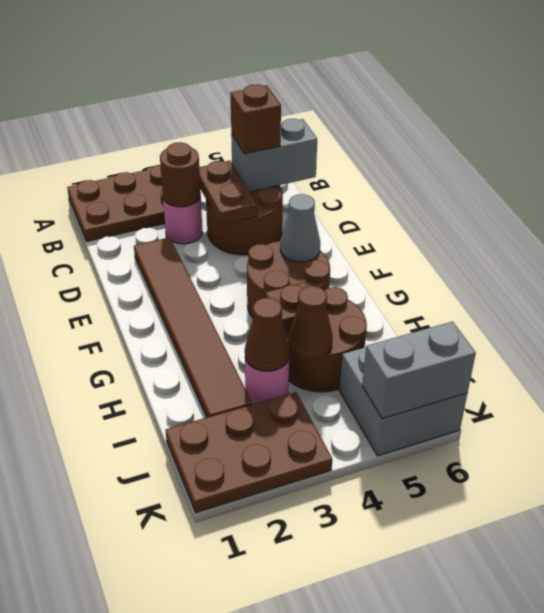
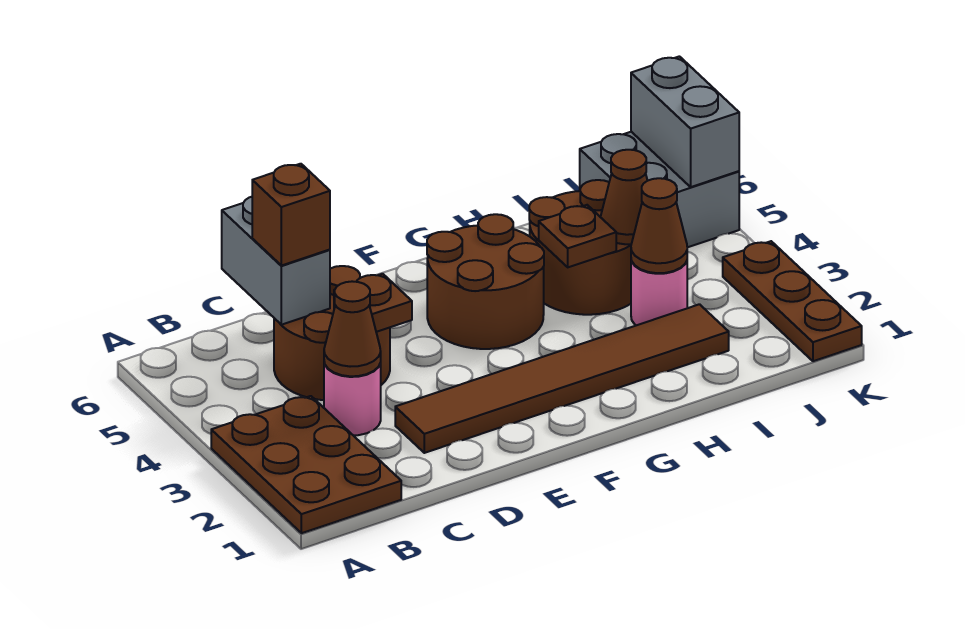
brown round brick C3 level 2 -> brown cone C3 level 2
brown plate C4:D4 level 2 -> brown plate D4 level 2
grey cone F5 level 2 -> none
brown plate J1:K3 level 1 -> brown plate K1:K3 level 1

